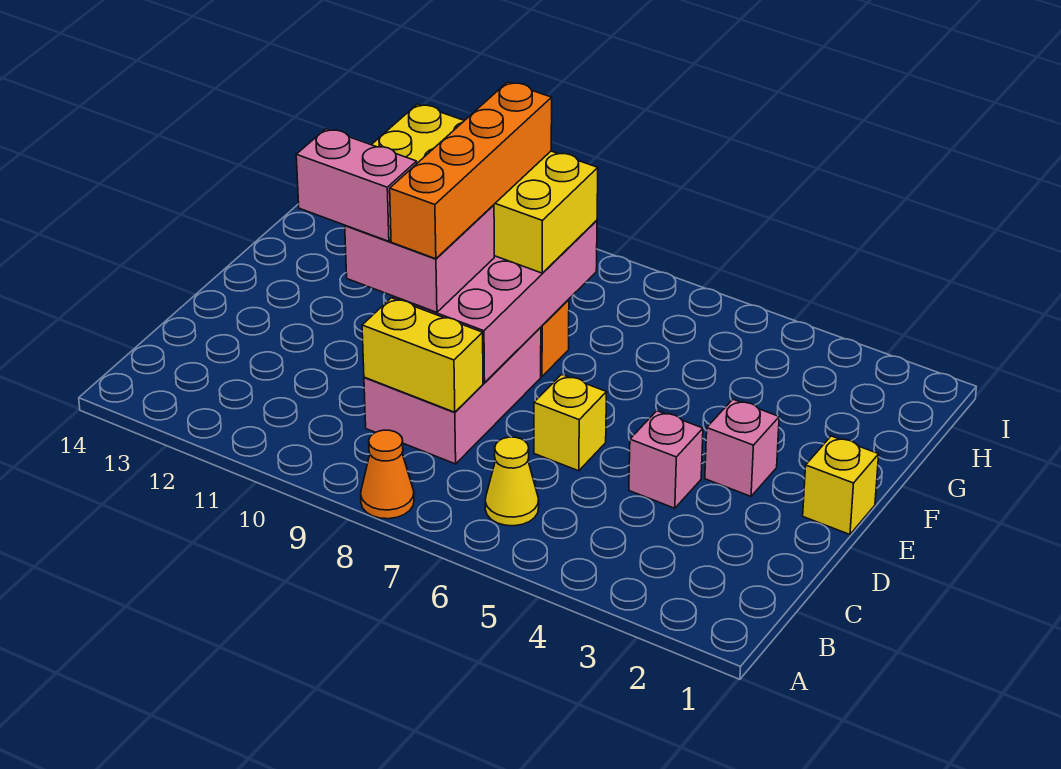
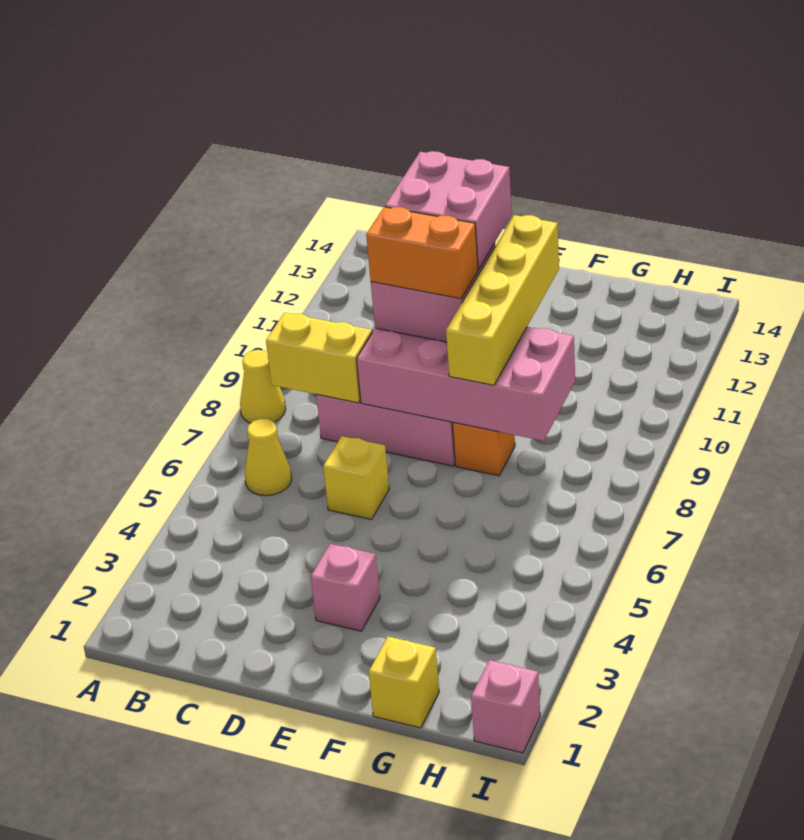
orange cone A8 level 1 -> yellow cone A8 level 1
yellow brick C8:C9 level 2 -> yellow brick B8:C8 level 2
pink brick D4 level 1 -> pink brick I1 level 1
orange brick D9:G9 level 4 -> orange brick D9:E9 level 4
pink brick D10:D11 level 4 -> pink brick D10:E11 level 4
yellow brick E1 level 1 -> yellow brick G1 level 1
yellow brick F8:G11 level 3 -> yellow brick F8:F11 level 3

